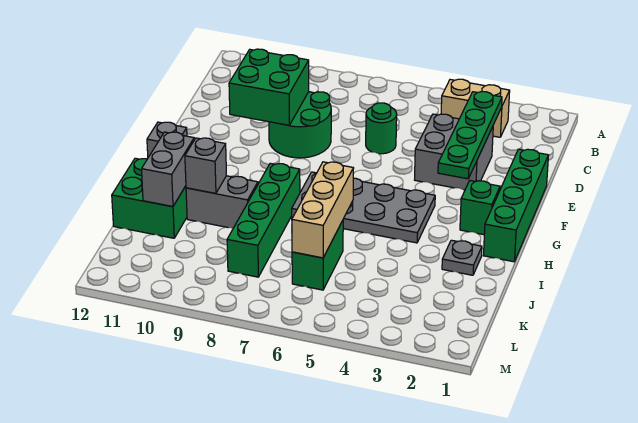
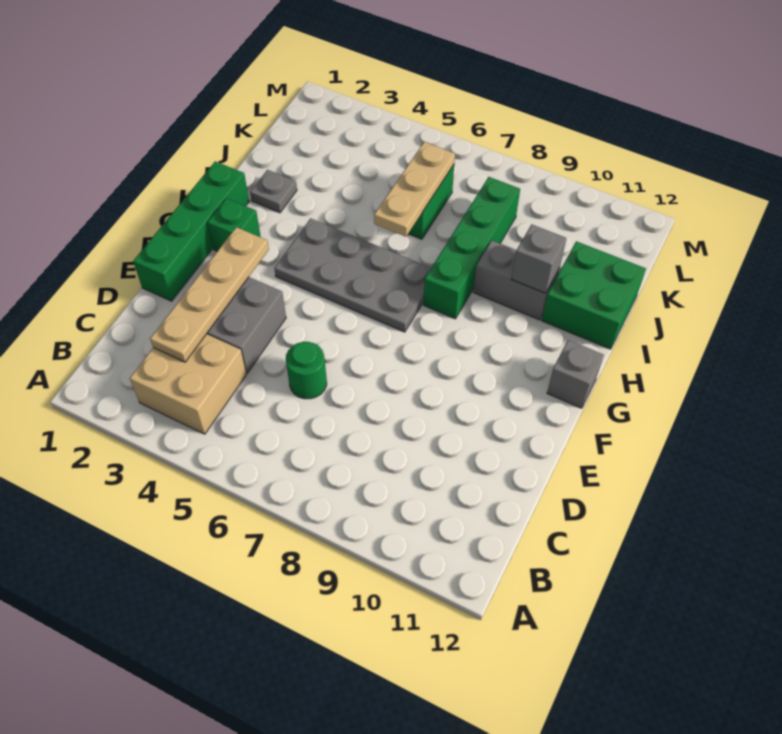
tan brick B3:B4 level 1 -> tan brick B3:C4 level 1
green plate C3:F3 level 2 -> tan plate C3:F3 level 2
green round brick D8:E9 level 1 -> none
green brick D9:E10 level 2 -> none
tan brick I6:K6 level 2 -> tan plate I6:K6 level 2
grey brick I11:J11 level 2 -> none

